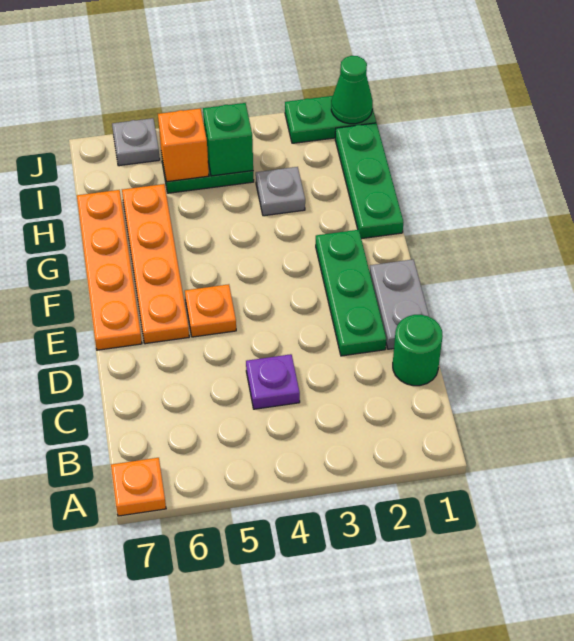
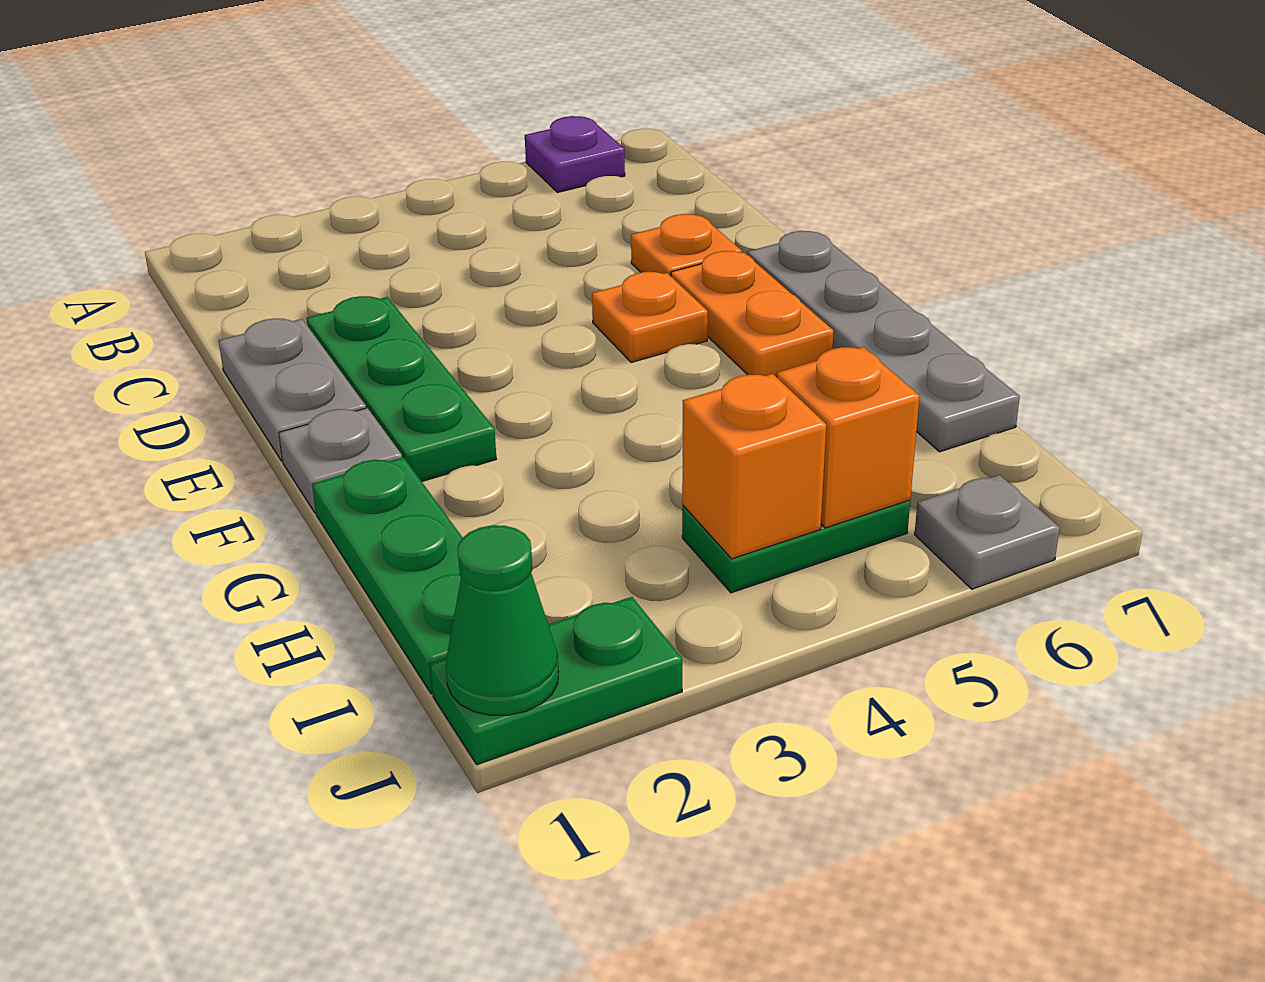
orange plate A7 level 1 -> orange plate D6 level 1
green round brick C1 level 1 -> none
purple plate C4 level 1 -> purple plate A6 level 1
orange plate E6:H6 level 1 -> orange plate E6:F6 level 1
orange plate E7:H7 level 1 -> grey plate E7:H7 level 1
grey plate H3 level 1 -> grey plate F1 level 1
green brick I4 level 2 -> orange brick I4 level 2

